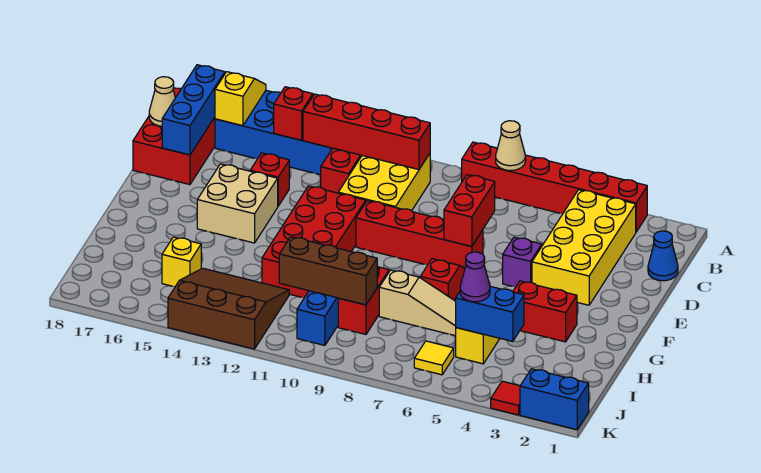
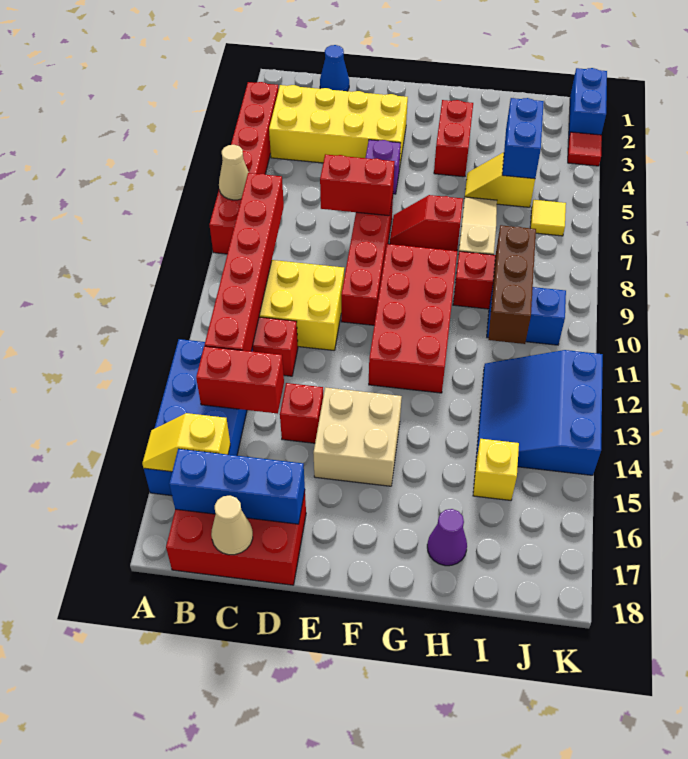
red brick B10:B13 level 2 -> red brick B8:B13 level 2
red brick B14 level 2 -> red brick B14:C14 level 2
red brick E11:H12 level 1 -> red brick F9:G12 level 1
purple cone I5 level 3 -> purple cone H17 level 1
brown slope I12:K14 level 1 top K -> blue slope I12:K14 level 1 top K

